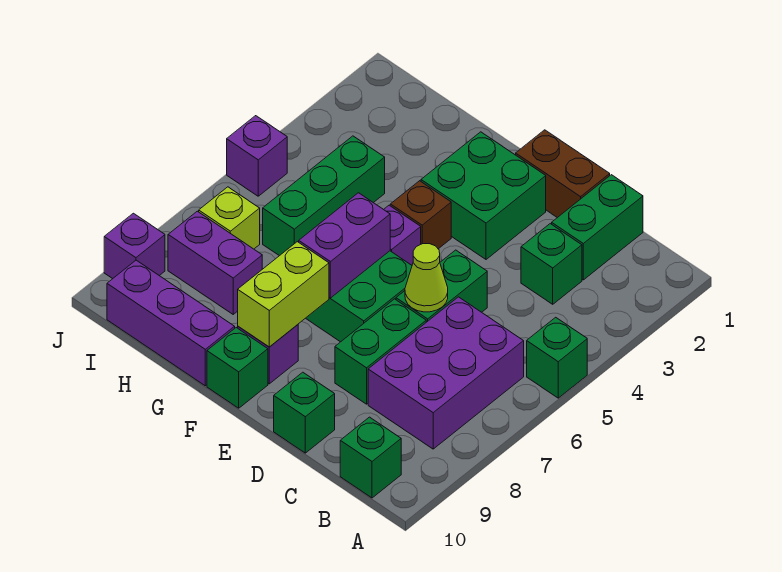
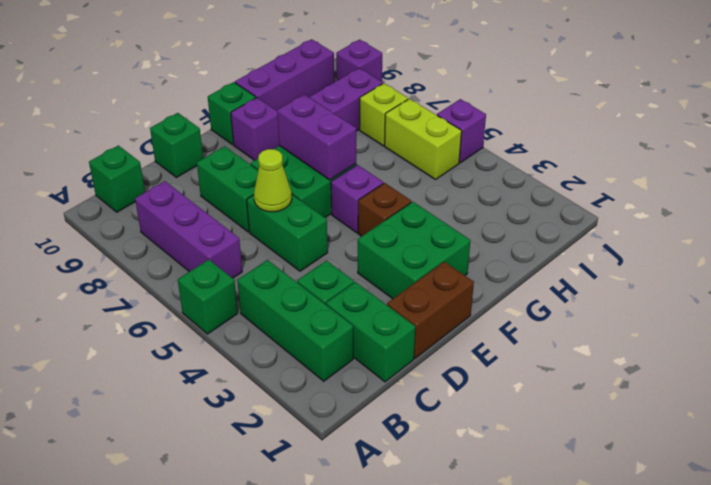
purple brick B6:C8 level 1 -> purple brick B6:B8 level 1
lime brick F8:F9 level 2 -> lime brick I5:I6 level 1
green brick H4:H6 level 1 -> green brick B2:B4 level 1

